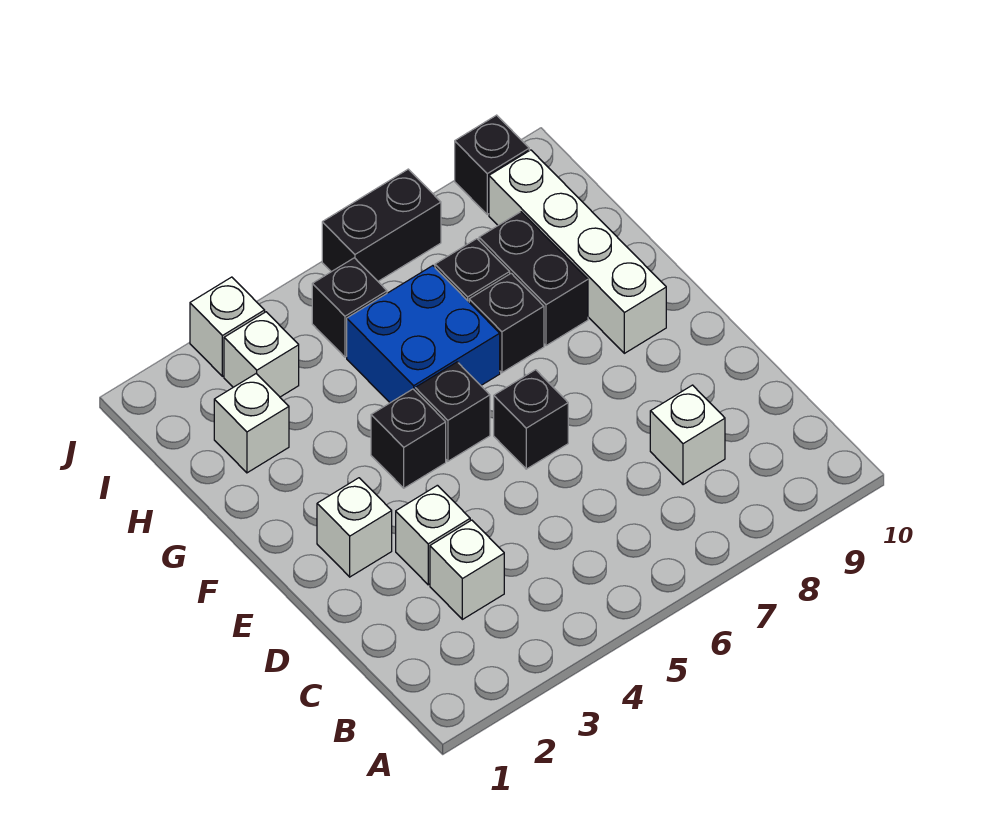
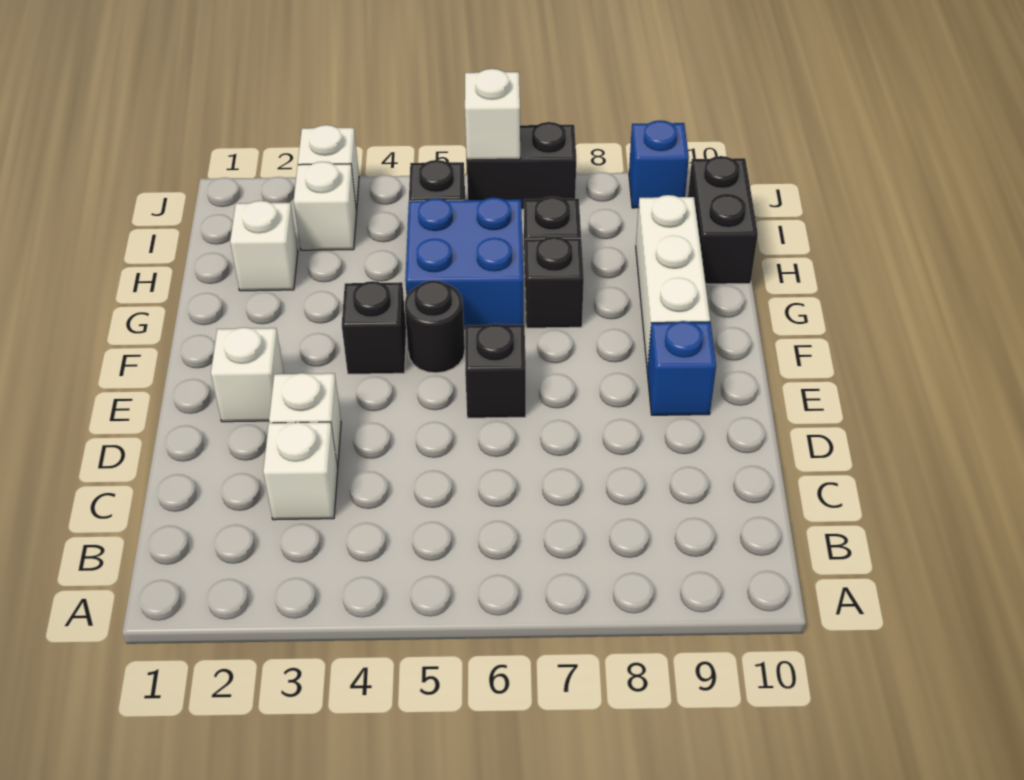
white brick C8 level 1 -> white brick J6 level 2
none -> blue brick E9 level 1
black brick F5 level 1 -> black round brick F5 level 1
white brick F9:I9 level 1 -> white brick F9:H9 level 1
black brick G8:H8 level 1 -> black brick H10:I10 level 1
black brick J9 level 1 -> blue brick J9 level 1

